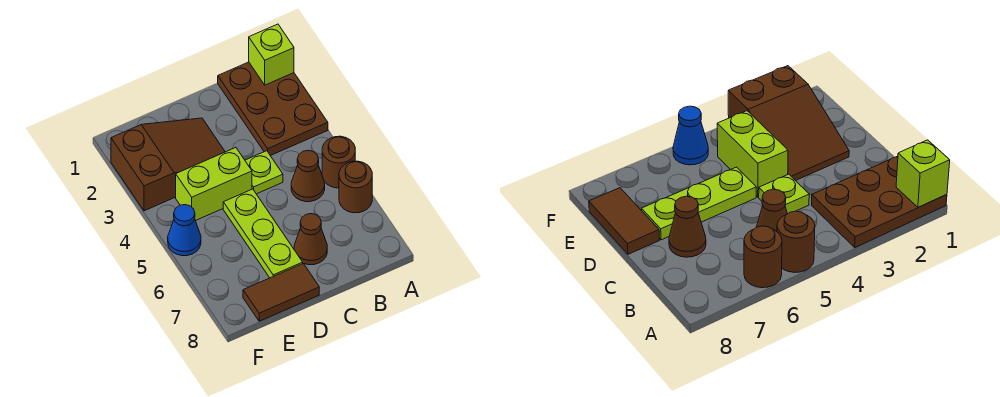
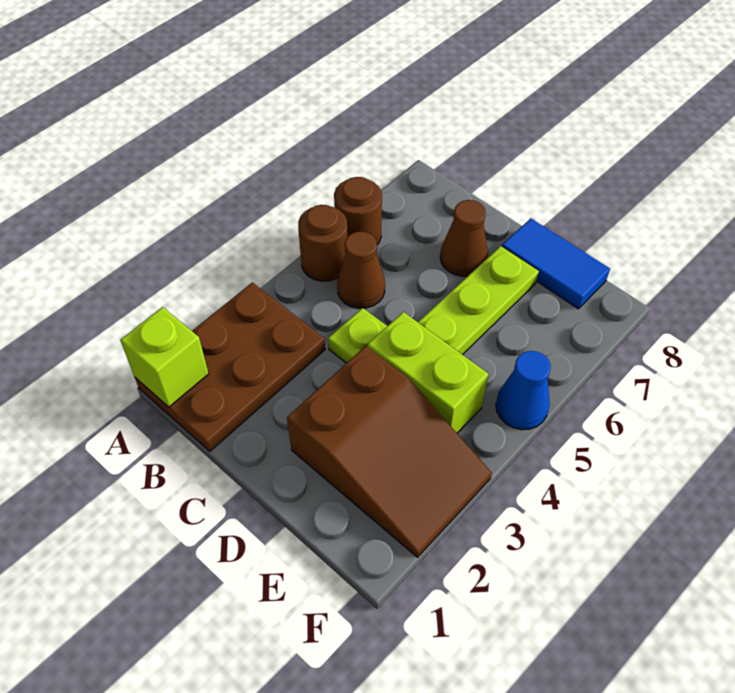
brown slope D2:F3 level 1 top F -> brown slope D2:F3 level 1 top D
brown tile D8:E8 level 1 -> blue tile D8:E8 level 1

